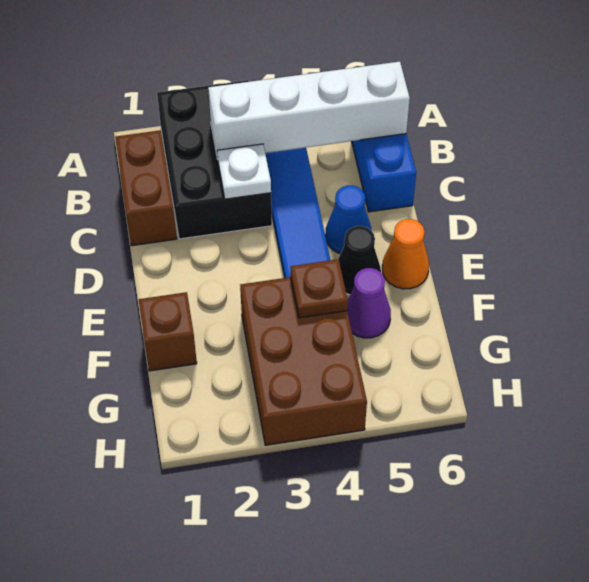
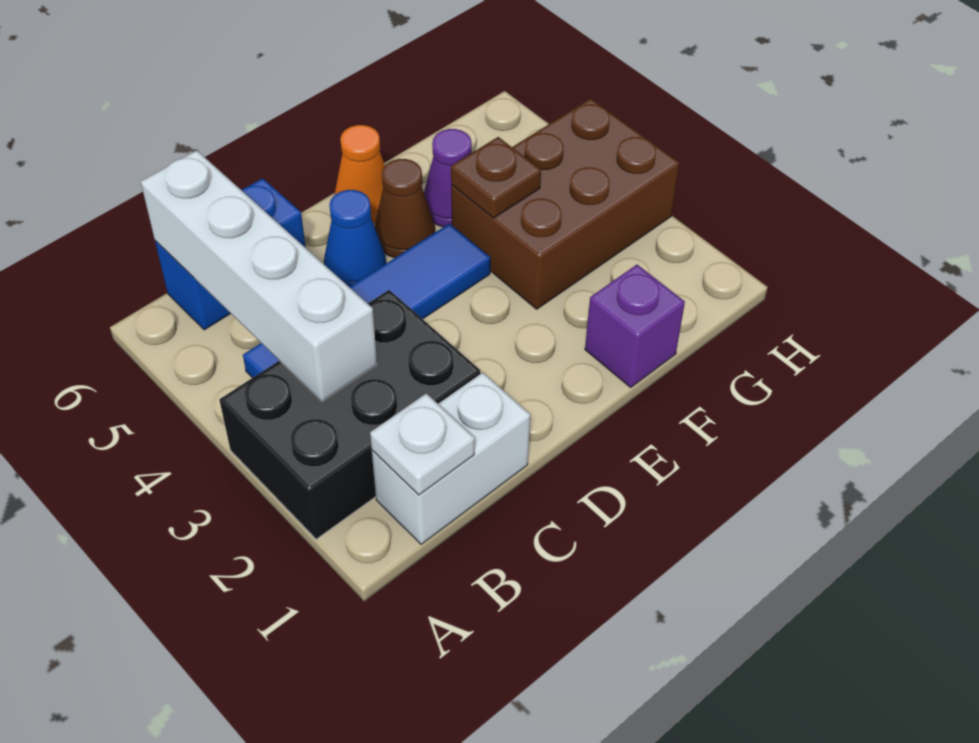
brown brick B1:C1 level 1 -> white brick B1:C1 level 1
white plate C3 level 2 -> white plate B1 level 2
black cone E5 level 1 -> brown cone E5 level 1
brown brick F1 level 1 -> purple brick F1 level 1

